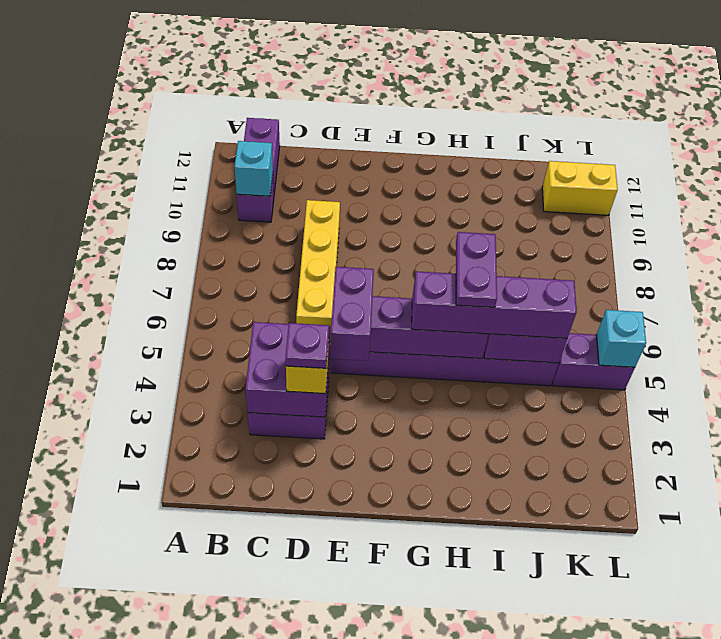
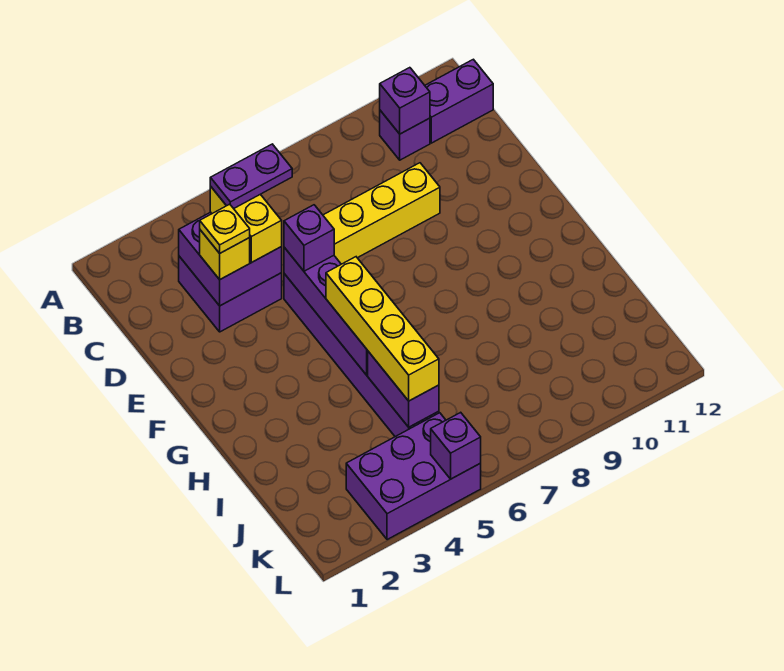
cyan brick B10 level 2 -> purple brick B10 level 2
purple plate D3 level 4 -> yellow plate D3 level 4
purple brick E4:E5 level 3 -> purple brick E5 level 3
purple brick G5:J5 level 3 -> yellow brick G5:J5 level 3
purple plate H5:H6 level 4 -> purple plate C4:C5 level 4
purple brick K5:L5 level 1 -> purple brick K3:L5 level 1
yellow brick K11:L11 level 1 -> yellow brick C4:D4 level 3
cyan brick L5 level 2 -> purple brick L5 level 2

